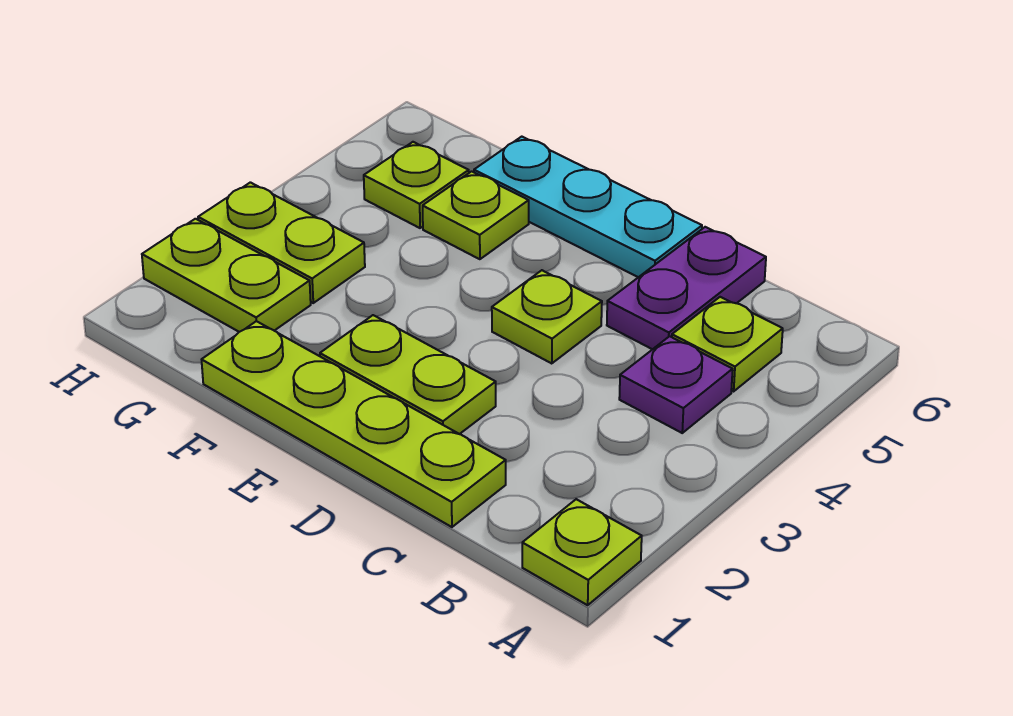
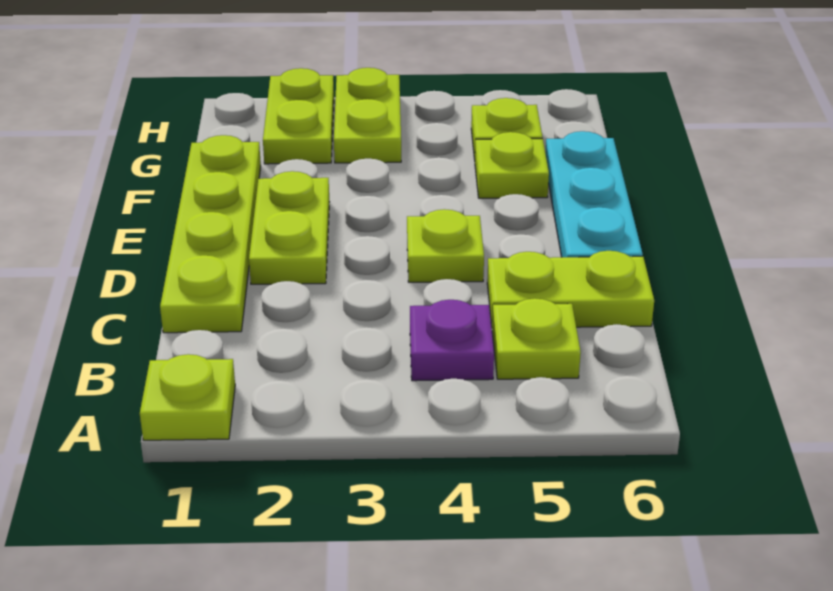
purple plate C5:C6 level 1 -> lime plate C5:C6 level 1

